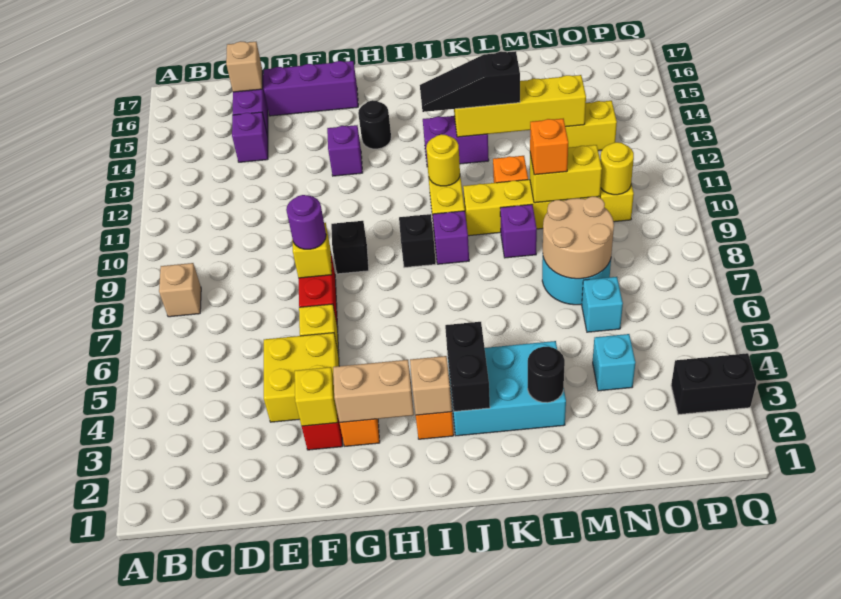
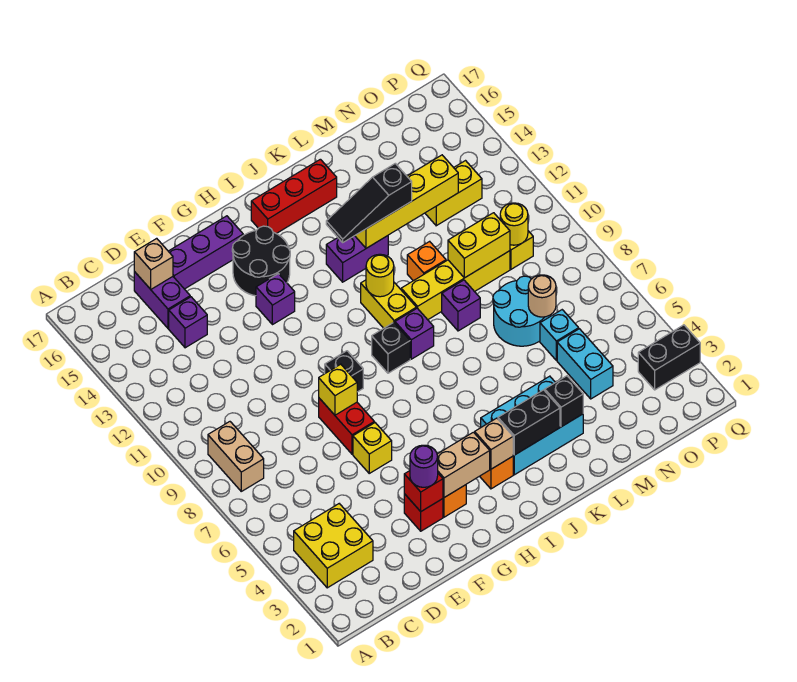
tan brick B8 level 1 -> tan brick B8:B9 level 1
yellow brick E4:F5 level 1 -> yellow brick B3:C4 level 1
yellow brick F3 level 2 -> red brick F3 level 2
purple round brick F8 level 3 -> purple round brick F3 level 3
black round brick H14 level 1 -> black round brick G14:H15 level 1
none -> red brick I16:K16 level 1
black brick J3:J4 level 2 -> black brick J3:K3 level 2
black round brick L3 level 2 -> black brick L3 level 2
tan round brick M7:N8 level 2 -> tan round brick N7 level 2
orange brick M10 level 3 -> none
cyan brick N4 level 1 -> cyan brick N4:N5 level 1

